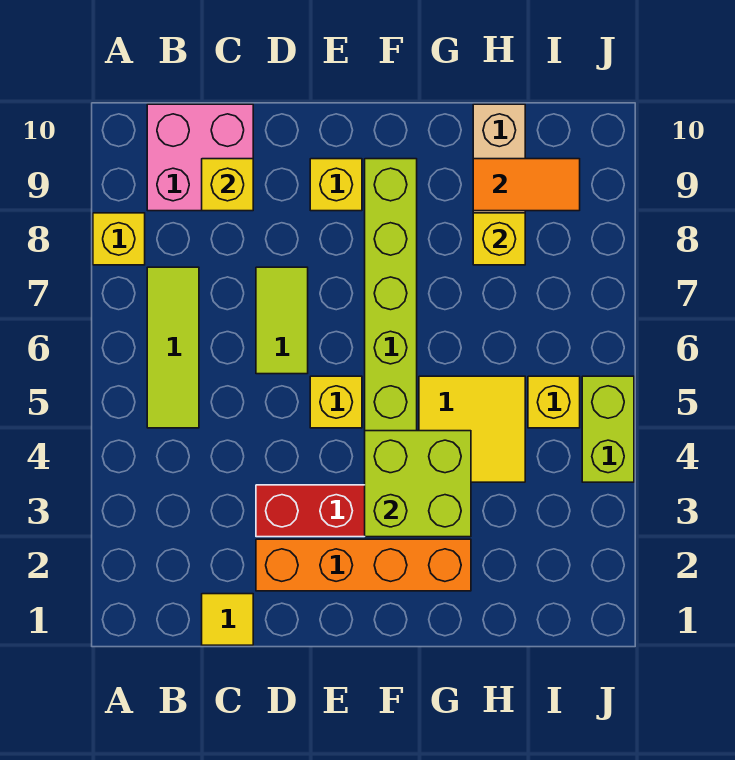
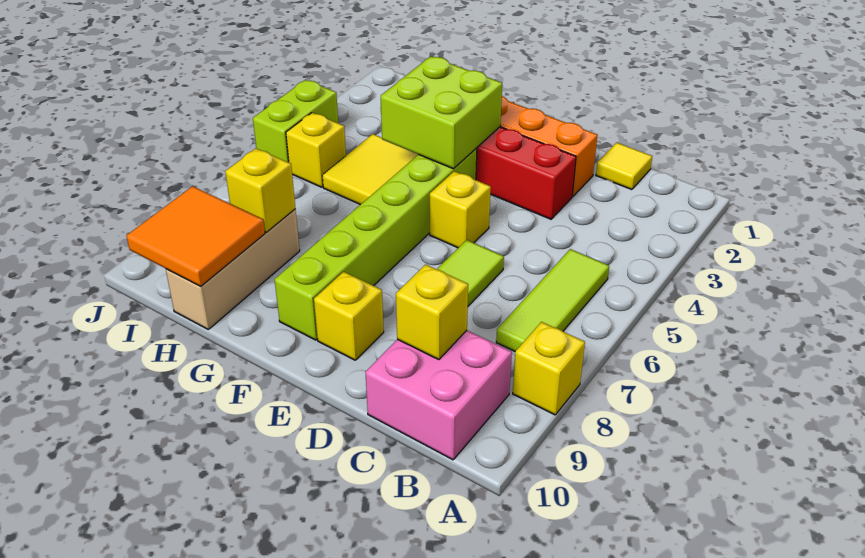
orange tile H9:I9 level 2 -> orange tile H9:I10 level 2

